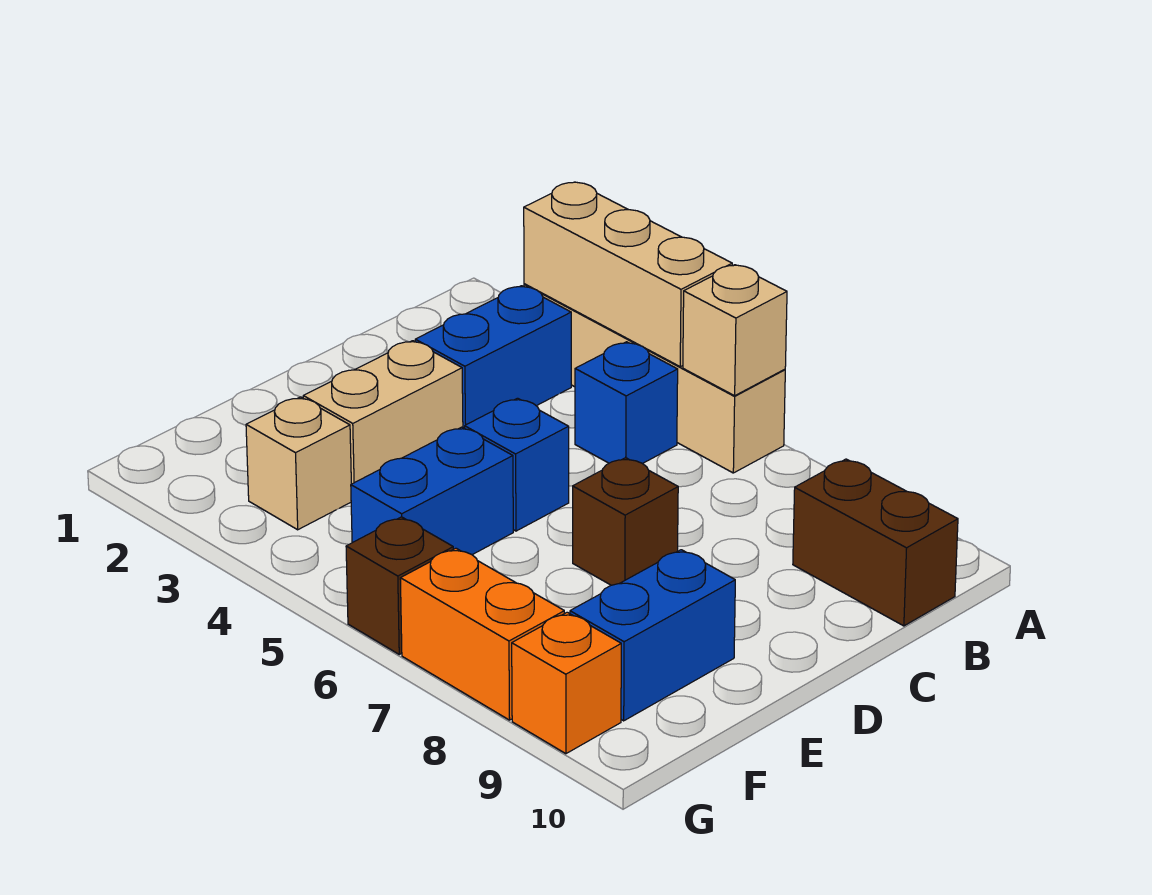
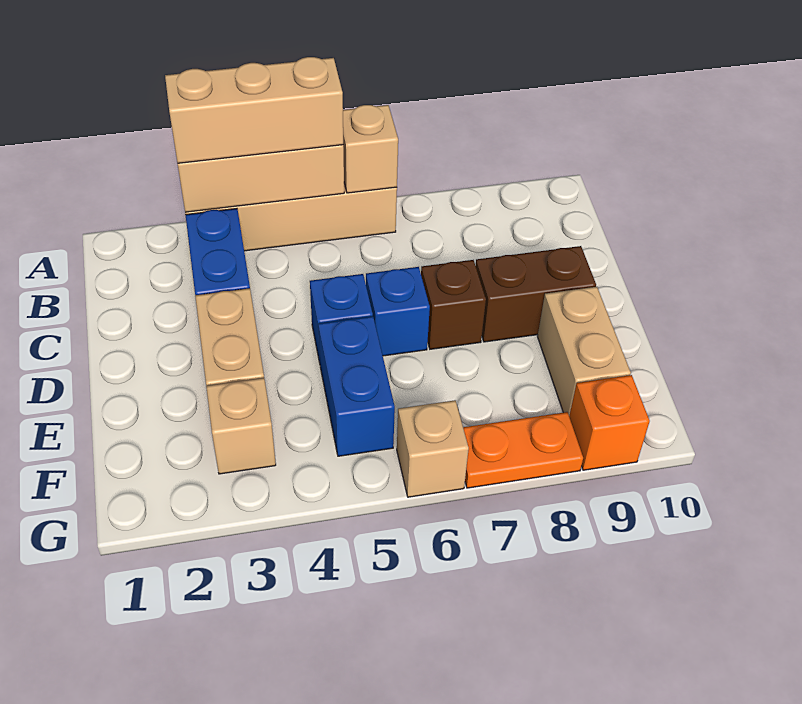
none -> tan brick A3:A5 level 3
blue brick B5 level 1 -> blue brick D6 level 1
brown brick B9:B10 level 1 -> brown brick D8:D9 level 1
blue brick E9:F9 level 1 -> tan brick E9:F9 level 1
brown brick G6 level 1 -> tan brick G6 level 1
orange brick G7:G8 level 1 -> orange plate G7:G8 level 1

